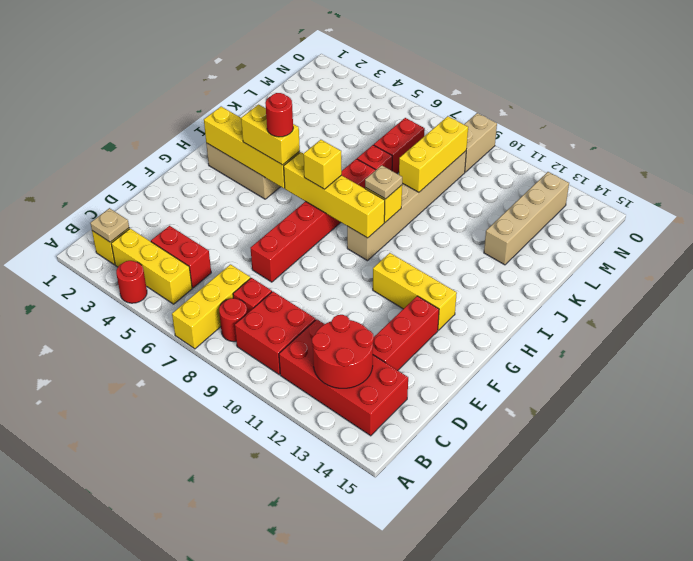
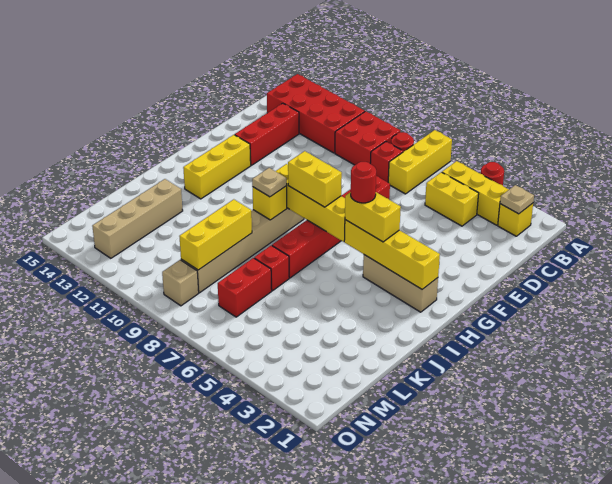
red round brick B12:C13 level 2 -> none
red brick C4:C5 level 1 -> yellow brick C4:C5 level 1
yellow brick G11:G13 level 1 -> yellow brick G13:I13 level 1
yellow brick H7 level 3 -> yellow brick H7:H8 level 3
tan brick N9:O9 level 1 -> tan brick N9 level 1

